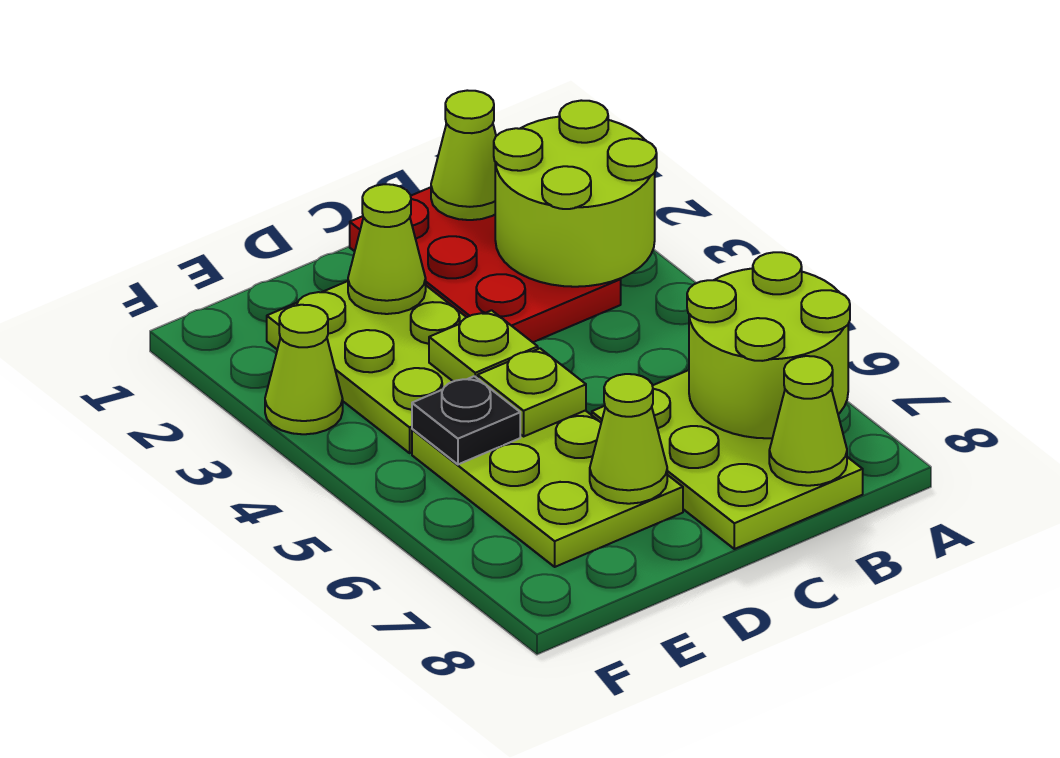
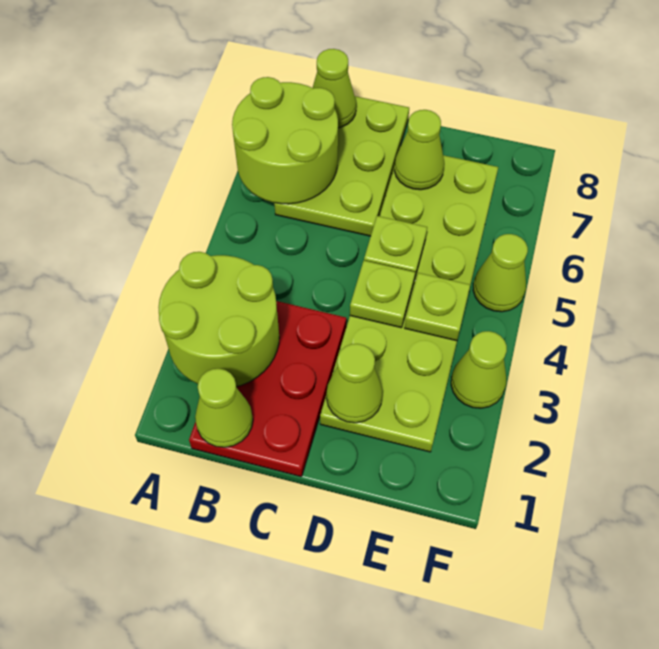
none -> lime plate E4 level 2
black plate E5 level 2 -> none
none -> lime cone F5 level 1

